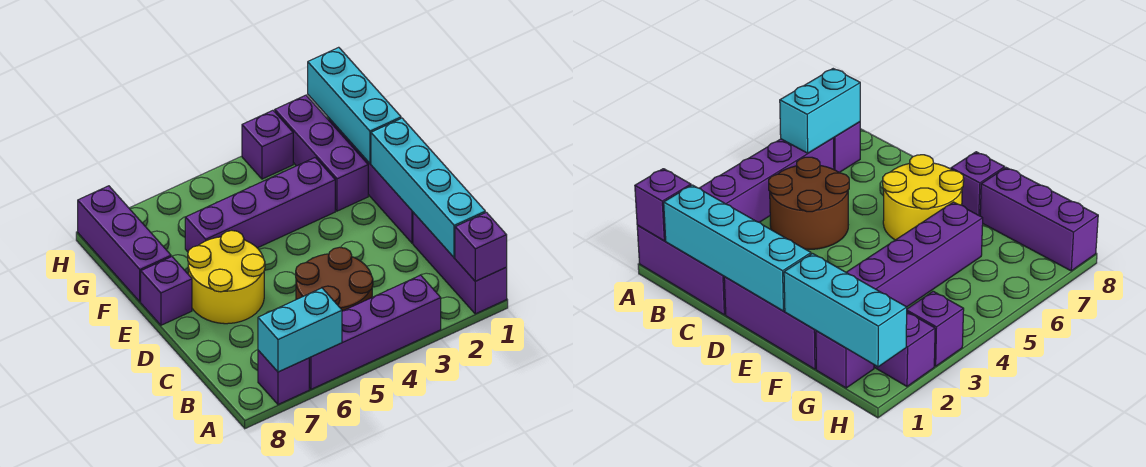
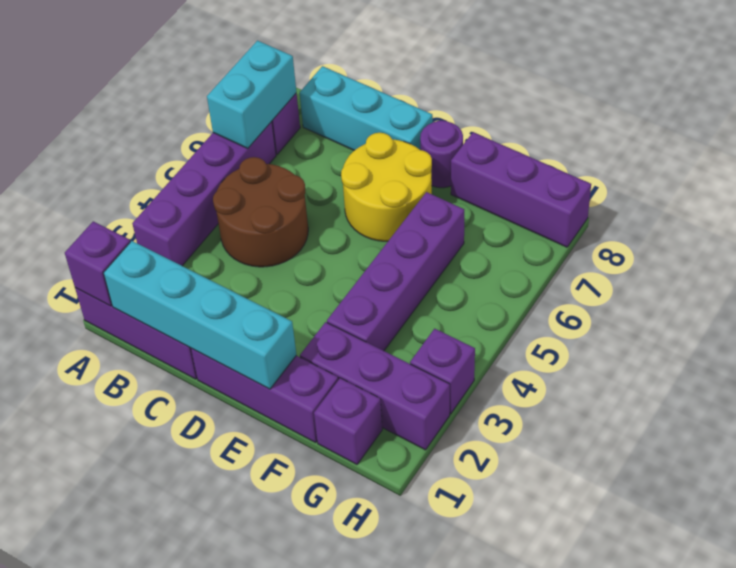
purple brick E8 level 1 -> purple round brick E8 level 1
cyan brick F1:H1 level 2 -> cyan brick B8:D8 level 1

